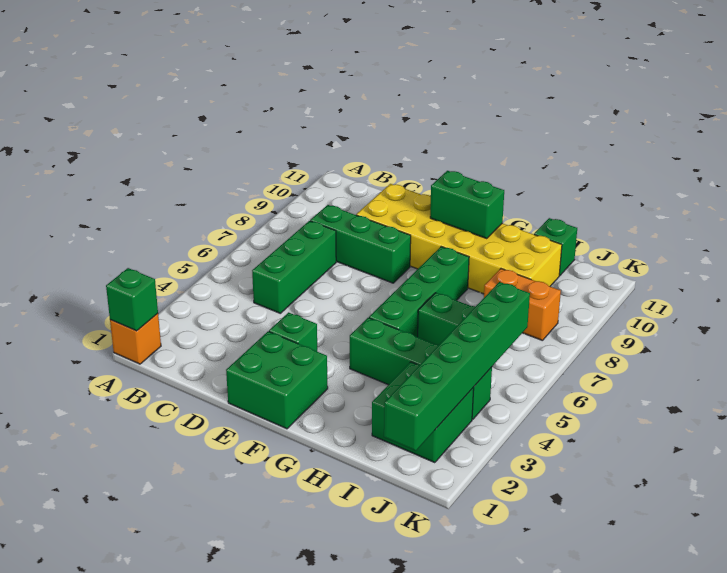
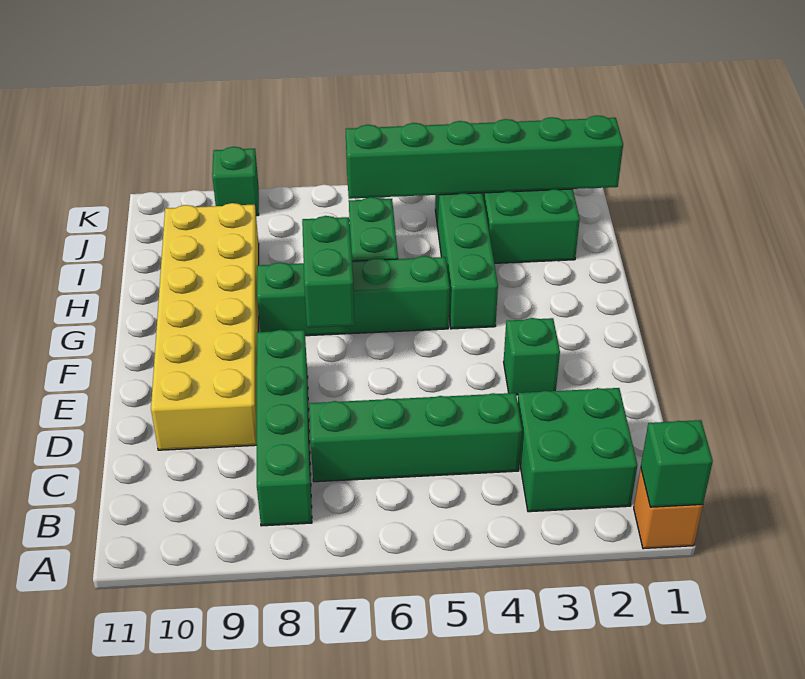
green brick C5:C7 level 1 -> green brick C4:C7 level 1
green brick C8:E8 level 1 -> green brick B8:E8 level 1
green brick E1:F2 level 1 -> green brick B2:C3 level 1
green brick F10:G10 level 2 -> green brick F7:G7 level 2
orange brick I8:J8 level 1 -> none
green brick I11 level 1 -> green brick K9 level 1

